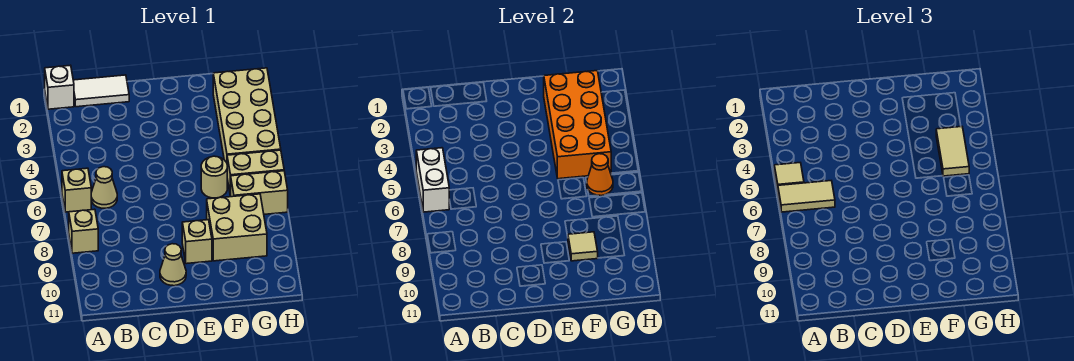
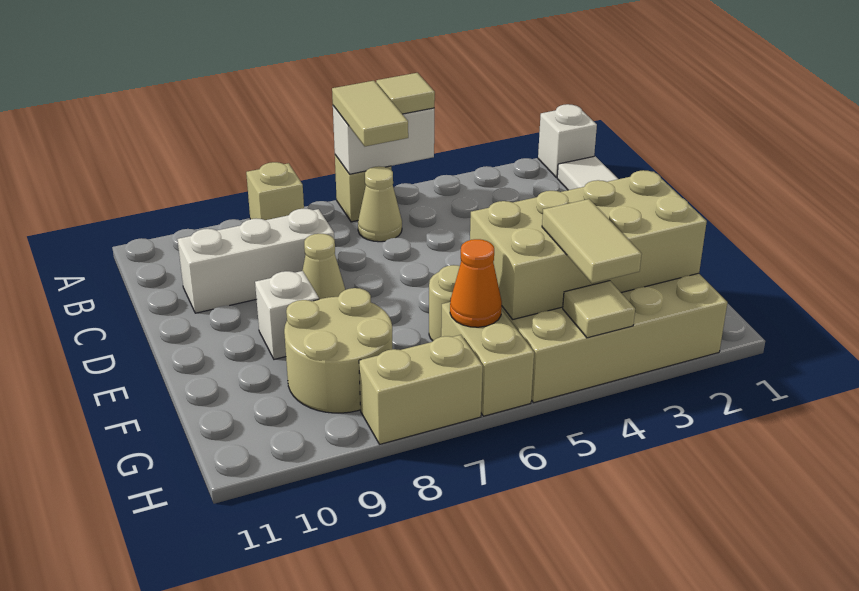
none -> white brick C8:C10 level 1
tan cone D10 level 1 -> tan cone D8 level 1
tan brick E9 level 1 -> white brick E9 level 1
orange brick F2:G5 level 2 -> tan brick F2:G5 level 2
tan brick F8:G9 level 1 -> tan round brick F8:G9 level 1
tan tile F9 level 2 -> tan tile H4 level 2
tan tile G4:G5 level 3 -> tan tile G4:H4 level 3
tan brick G7:H7 level 1 -> tan brick H7:H8 level 1

